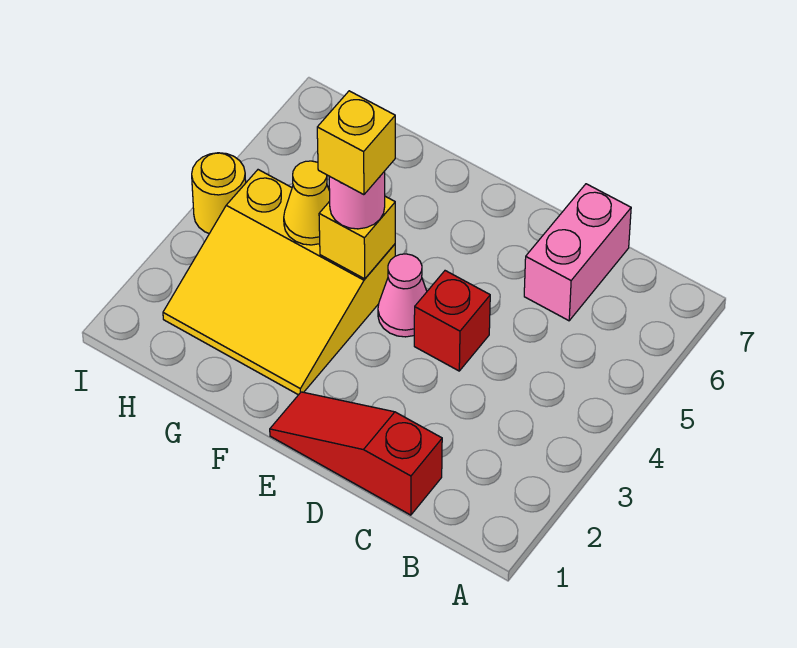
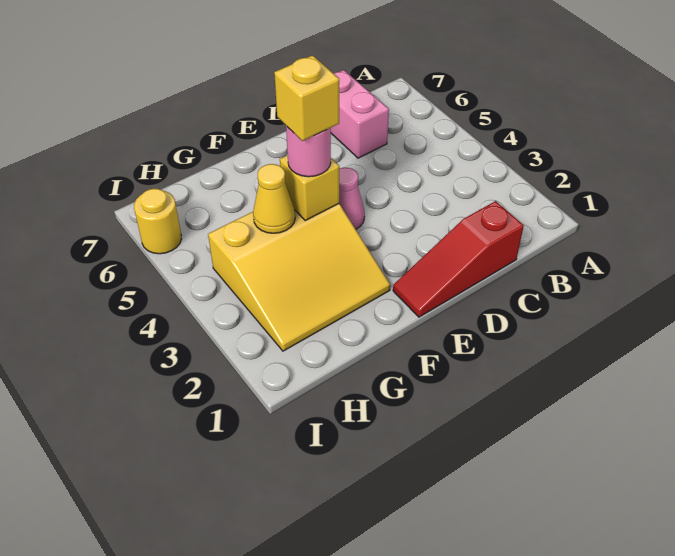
red brick D4 level 1 -> none
yellow round brick I4 level 1 -> yellow round brick I6 level 1

